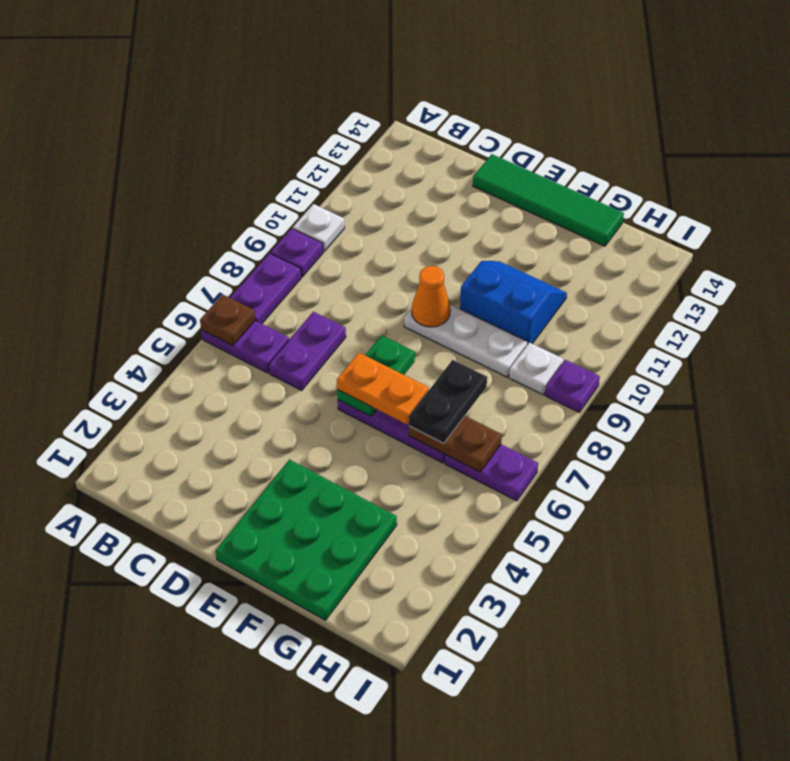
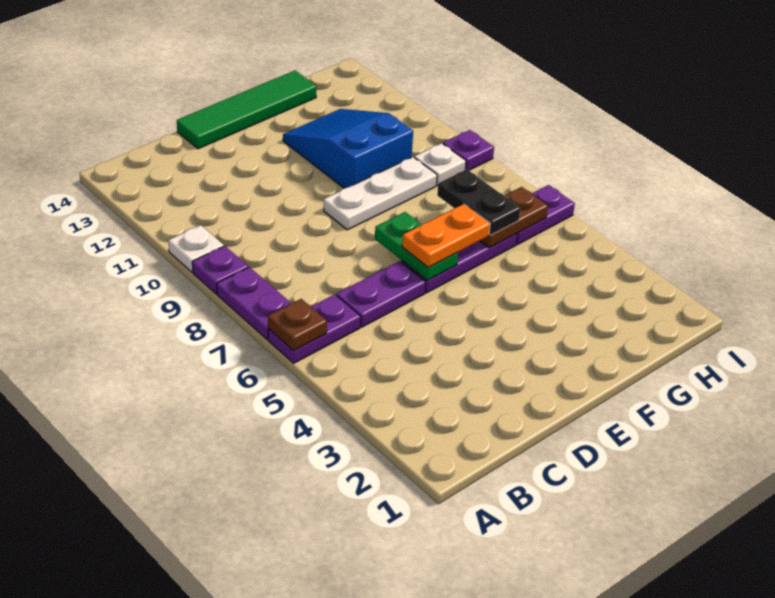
purple plate C6:C7 level 1 -> purple plate C6:D6 level 1
green plate E1:G3 level 1 -> none
orange cone E9 level 2 -> none
blue slope F10:G11 level 1 top 10 -> blue slope F10:G12 level 1 top 10

